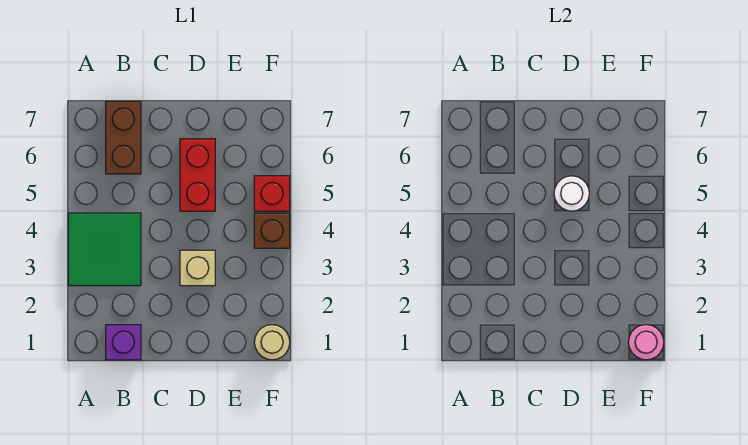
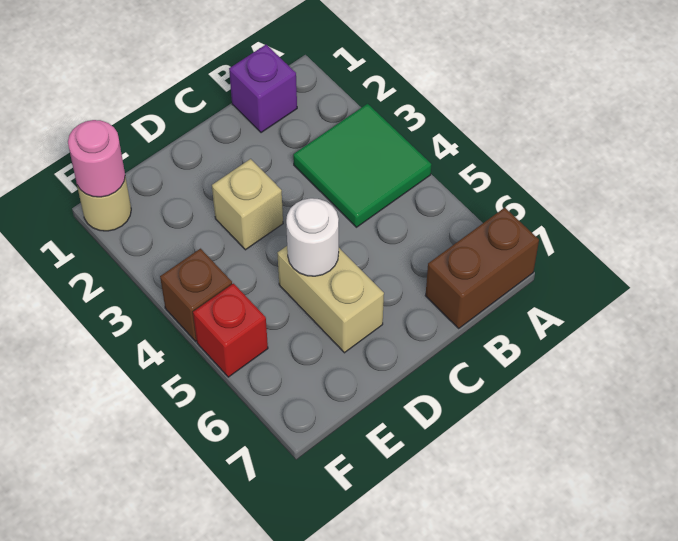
brown brick B6:B7 level 1 -> brown brick A7:B7 level 1
red brick D5:D6 level 1 -> tan brick D5:D6 level 1

